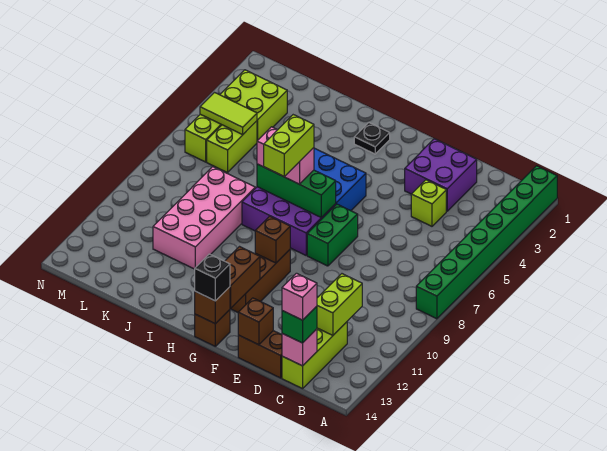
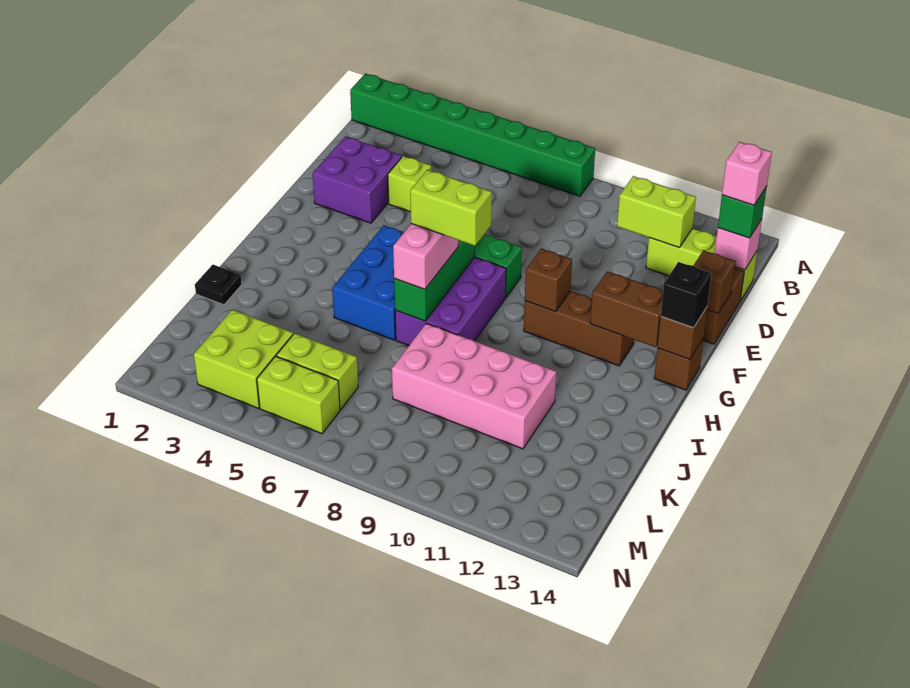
black plate H2 level 1 -> black plate J1 level 1
lime tile L5:M5 level 2 -> none

